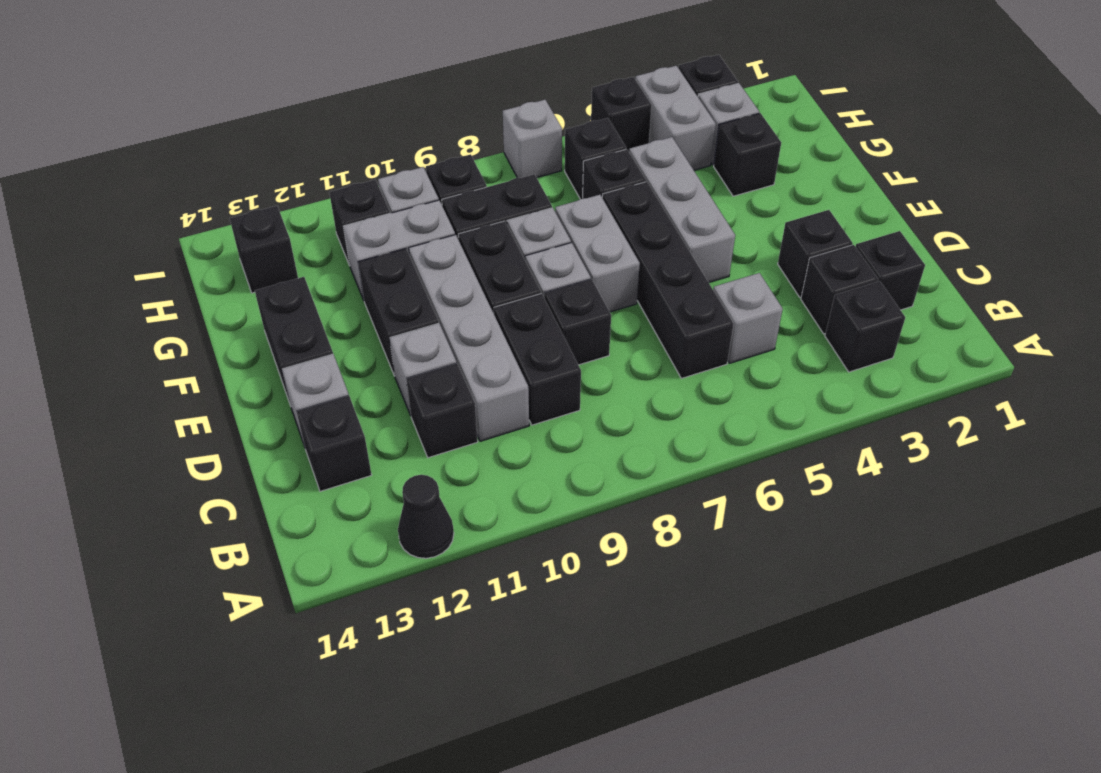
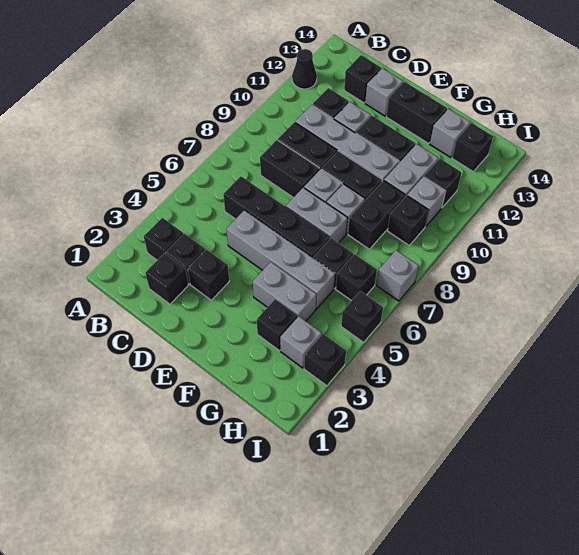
grey brick C5 level 1 -> grey brick G13 level 1
black brick D8 level 1 -> black brick C8:D8 level 1
grey brick E5:G5 level 1 -> grey brick D5:G5 level 1
grey brick H4:I4 level 1 -> grey brick F4:G4 level 1

